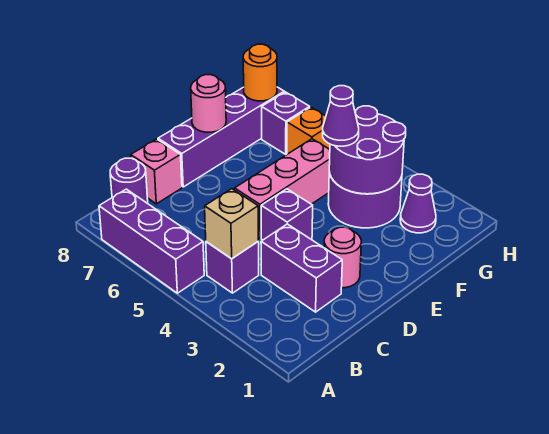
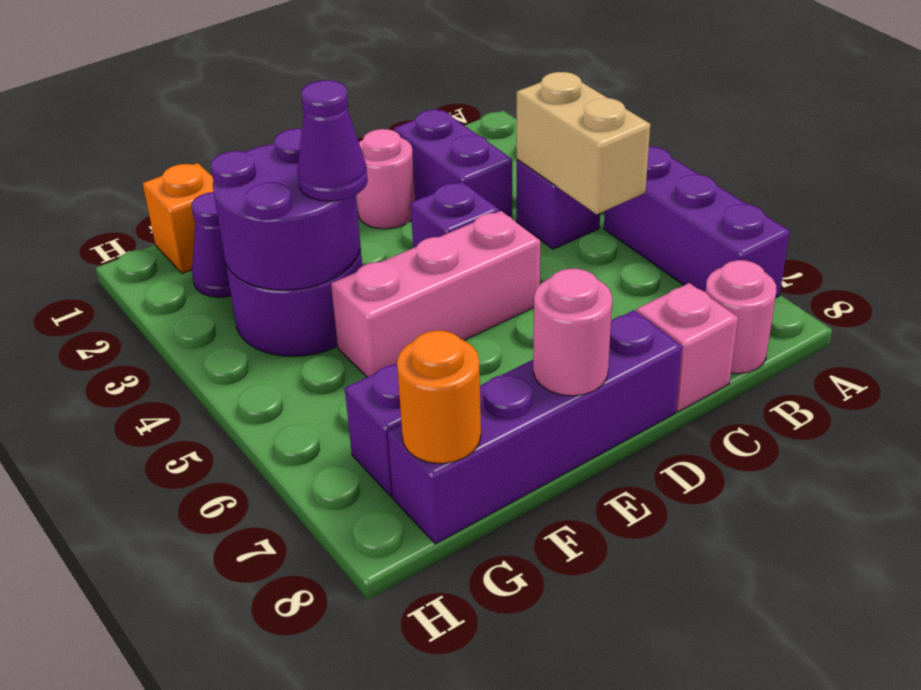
tan brick B4 level 2 -> tan brick B4:B5 level 2
purple round brick B8 level 1 -> pink round brick B8 level 1
orange brick G6 level 1 -> orange brick G1 level 1

